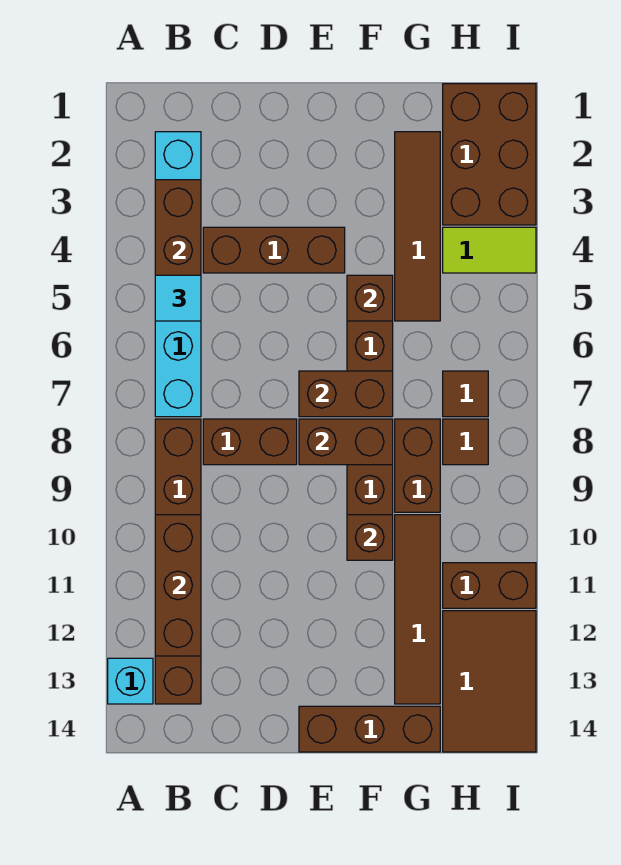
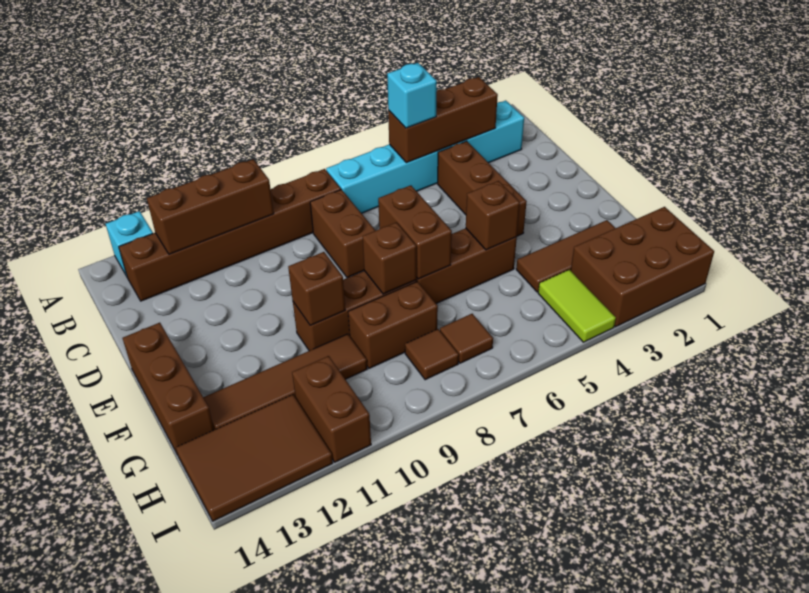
cyan tile B5 level 3 -> cyan brick B5 level 3
brown brick E8:F8 level 2 -> brown brick F8 level 2
brown tile G2:G5 level 1 -> brown tile G2:G4 level 1

